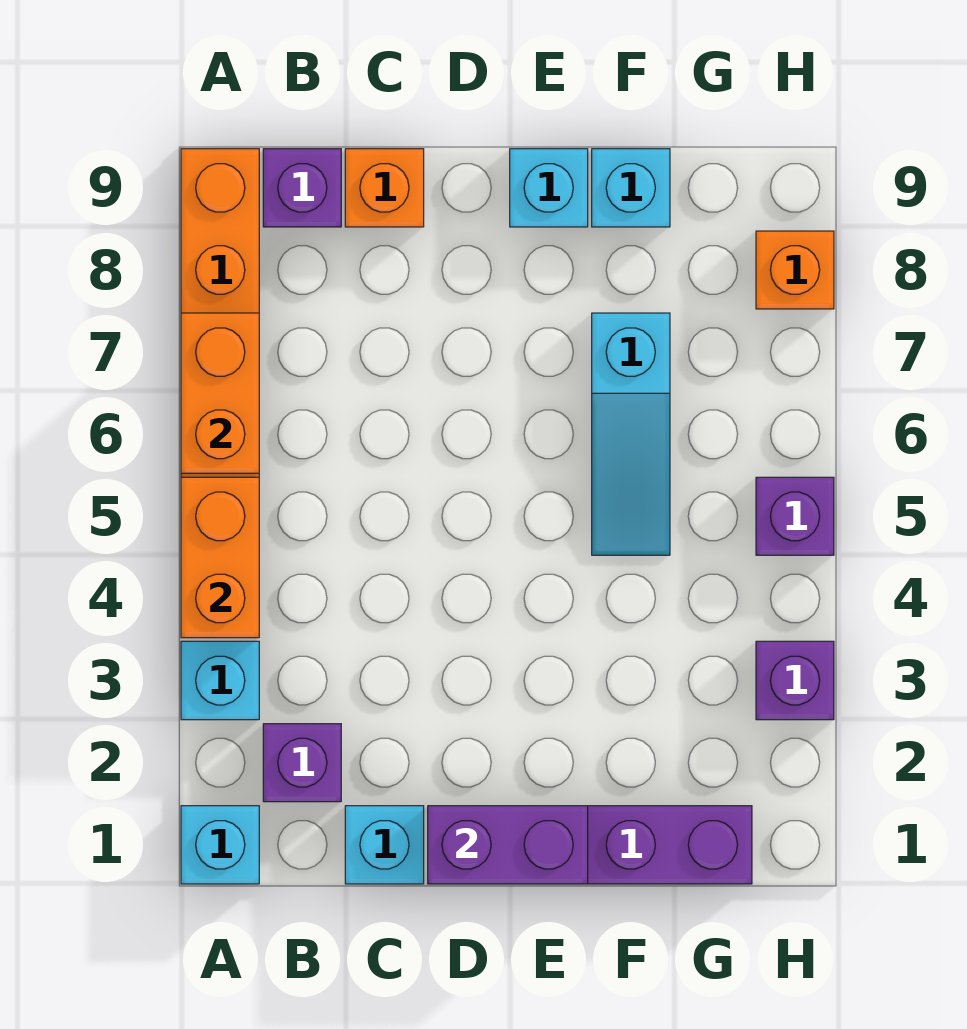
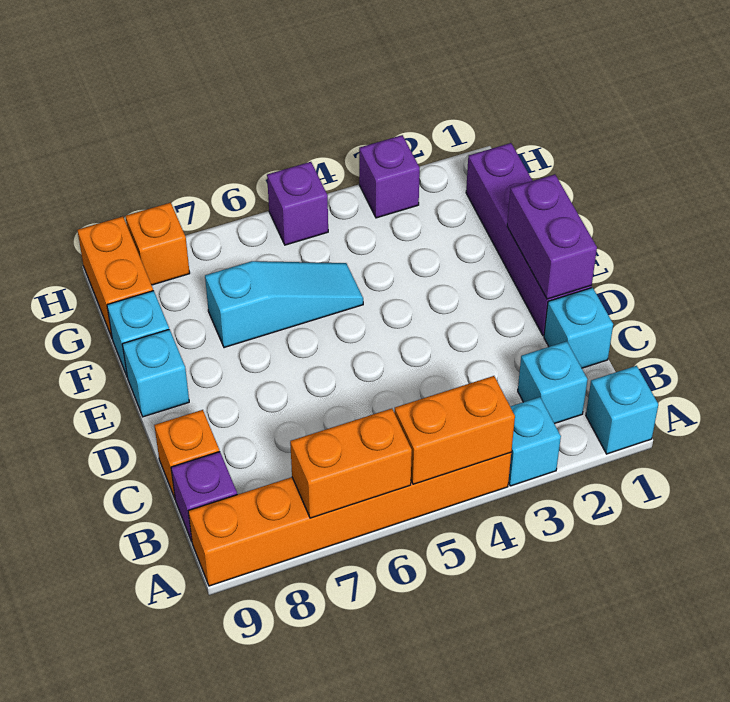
purple brick B2 level 1 -> cyan brick B2 level 1
none -> orange brick G9:H9 level 1

